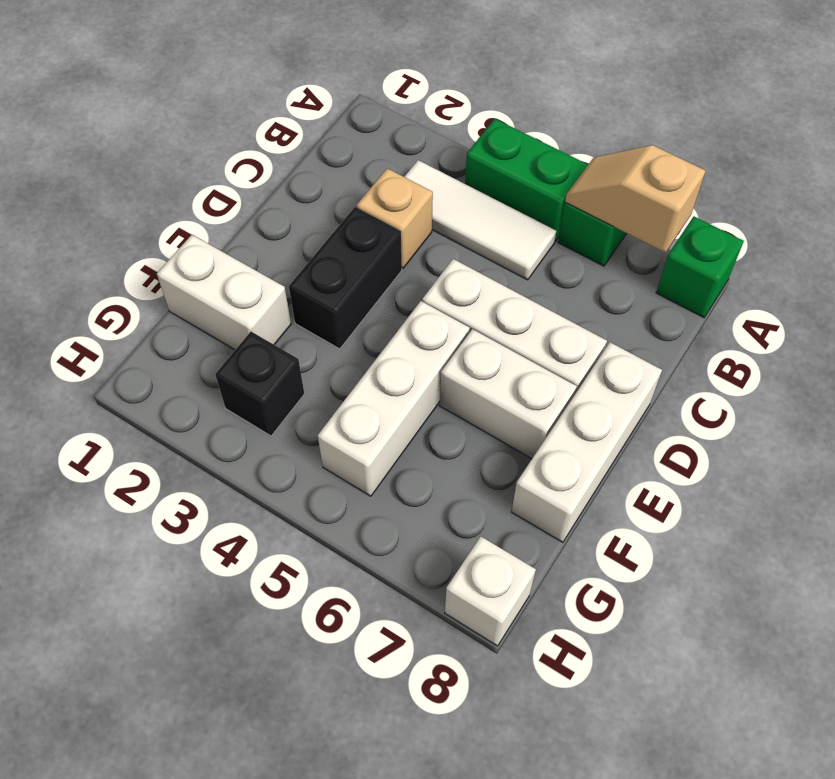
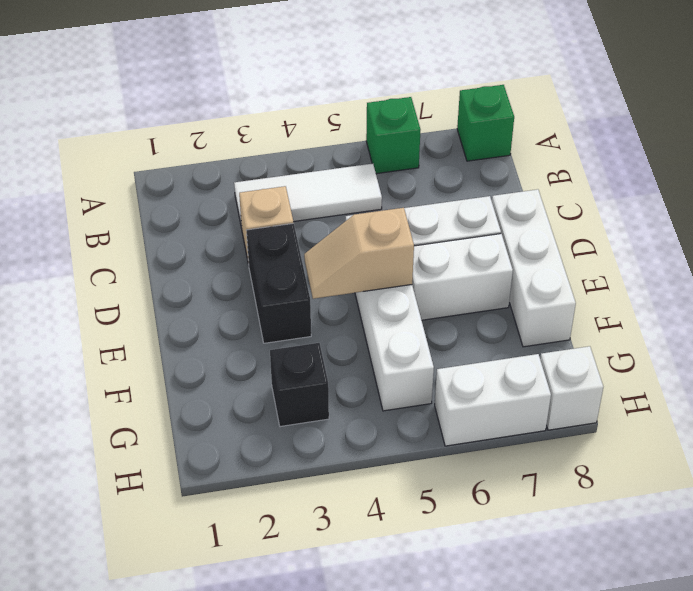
green brick A4:A5 level 1 -> none
tan slope A6:A7 level 2 top 7 -> tan slope E4:E5 level 2 top 5
white brick F1:F2 level 1 -> white brick H6:H7 level 1

